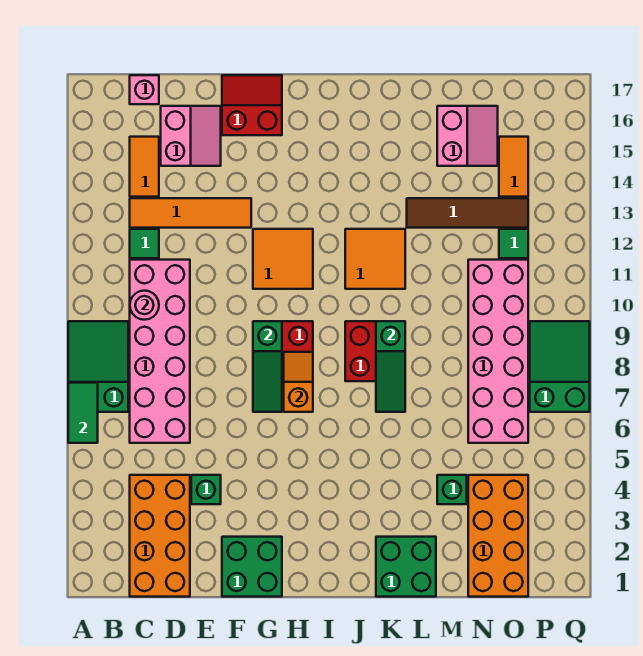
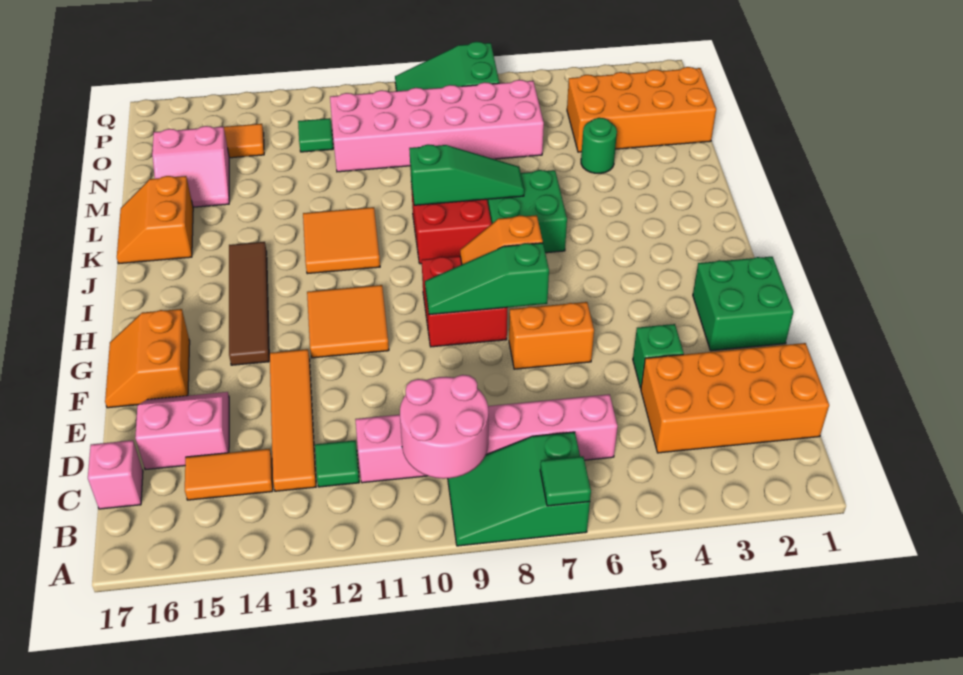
green tile A6:A7 level 2 -> green tile A7 level 2
pink brick C6:D11 level 1 -> pink brick C6:C11 level 1
pink round brick C10 level 2 -> pink round brick B9:C10 level 2
none -> orange brick F6:F7 level 1
red slope F16:G17 level 1 top 16 -> orange slope F16:G17 level 1 top 16
green slope G7:G9 level 2 top 9 -> green slope G7:G9 level 2 top 7
green brick K1:L2 level 1 -> green brick J6:K7 level 1
none -> orange slope K16:L17 level 1 top 16
brown tile L13:O13 level 1 -> brown tile G14:J14 level 1
green brick M4 level 1 -> green round brick M4 level 1
pink slope M15:N16 level 1 top M -> pink slope M15:N16 level 1 top N

